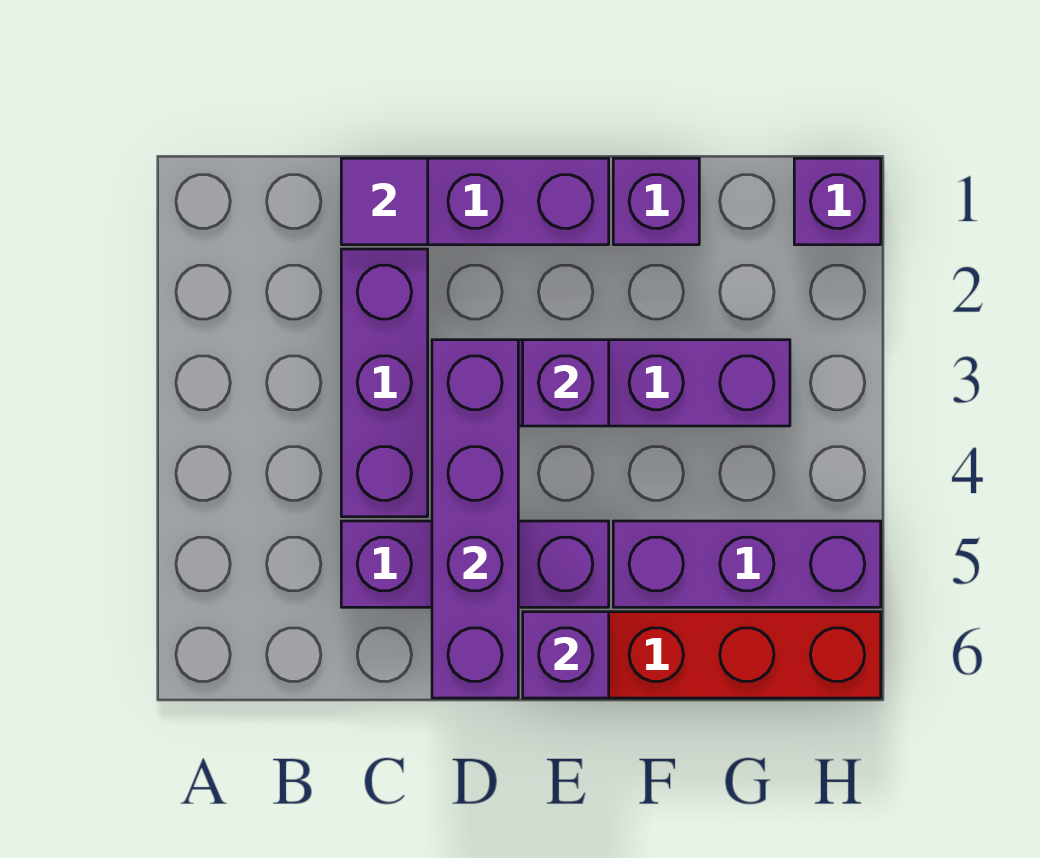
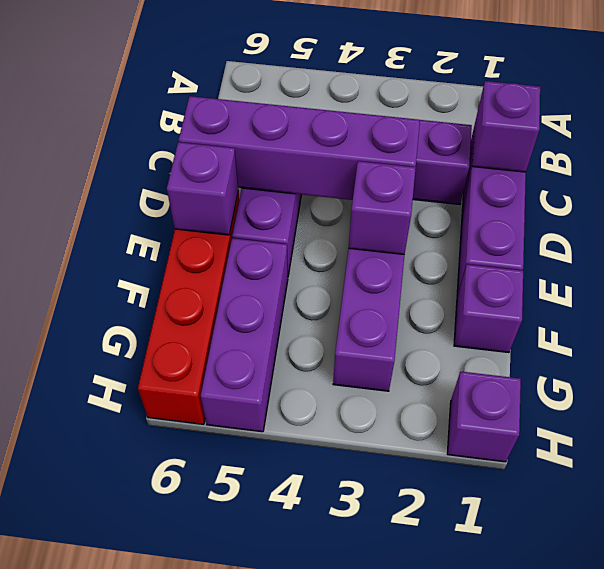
purple tile C1 level 2 -> purple brick C1 level 2

